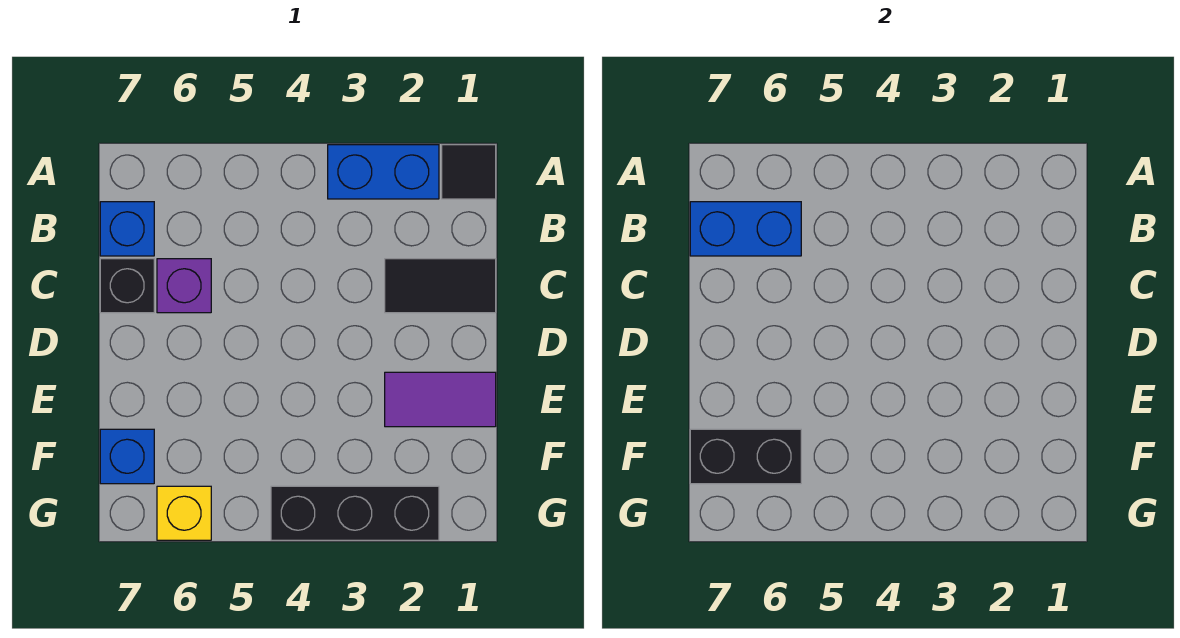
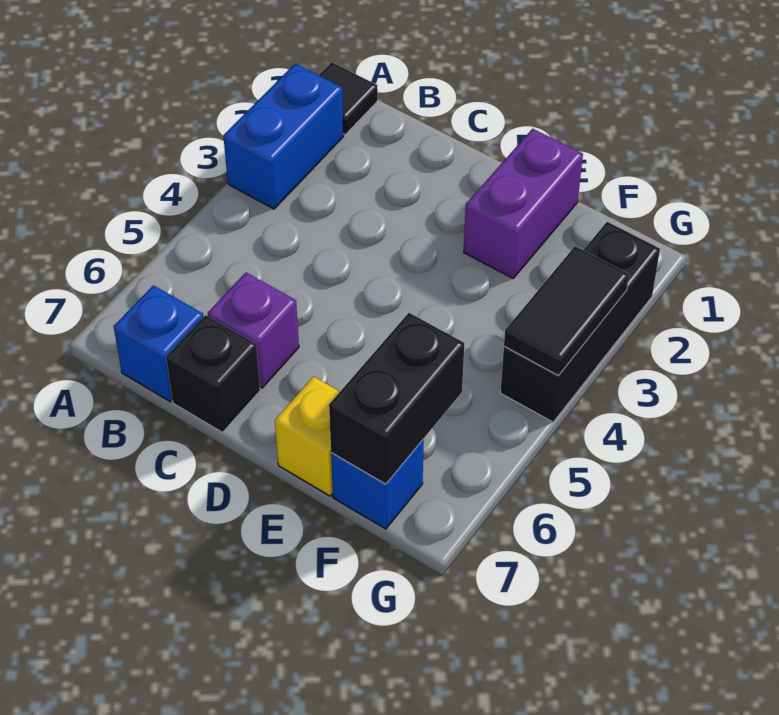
blue brick B6:B7 level 2 -> none
black tile C1:C2 level 1 -> black tile G3:G4 level 2
purple tile E1:E2 level 1 -> purple brick E1:E2 level 1
yellow brick G6 level 1 -> yellow brick E7 level 1

